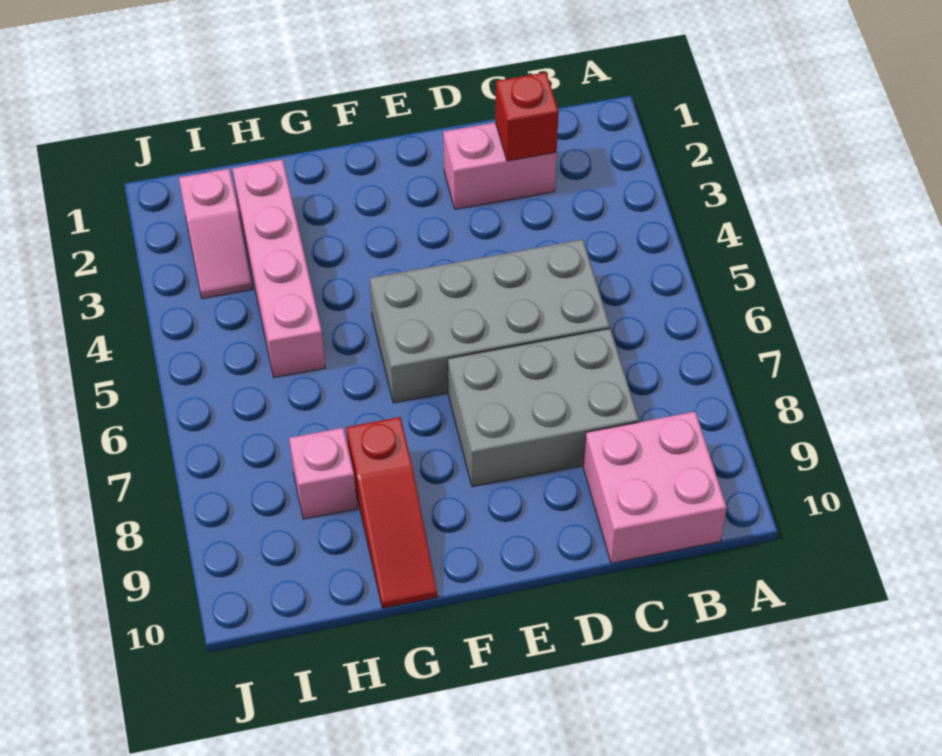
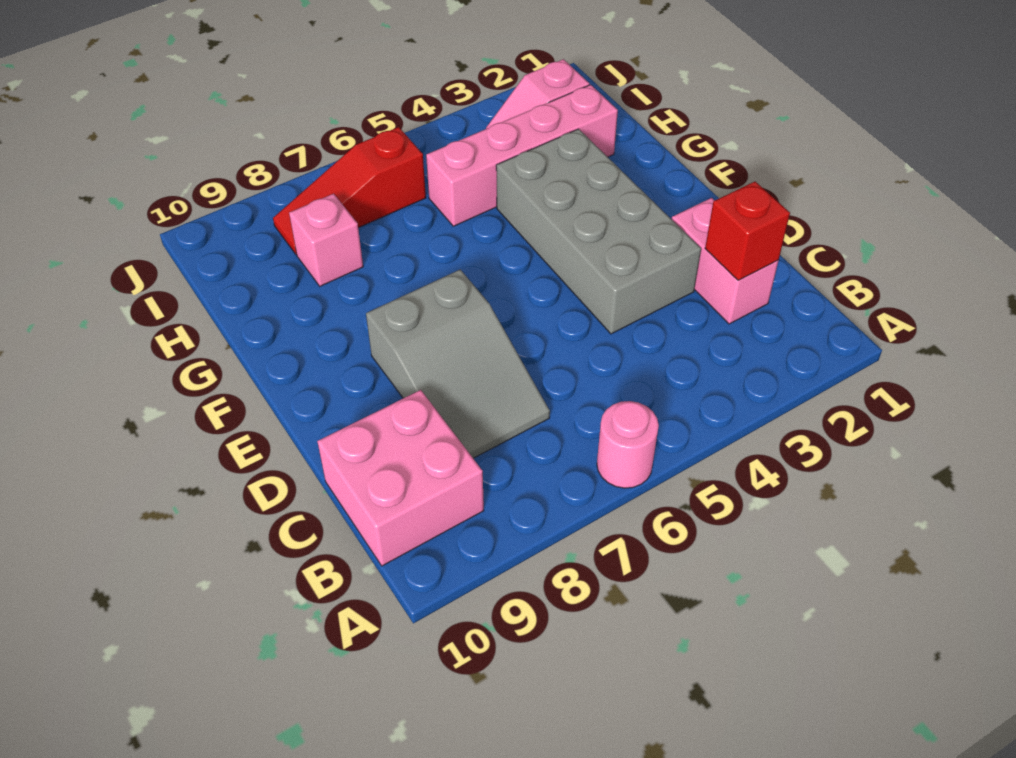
none -> pink round brick A6 level 1
grey brick C5:F6 level 1 -> grey brick D3:G4 level 1
grey brick C7:E8 level 1 -> grey slope C7:E8 level 1 top E
red slope G8:G10 level 1 top 8 -> red slope I6:I8 level 1 top 6

